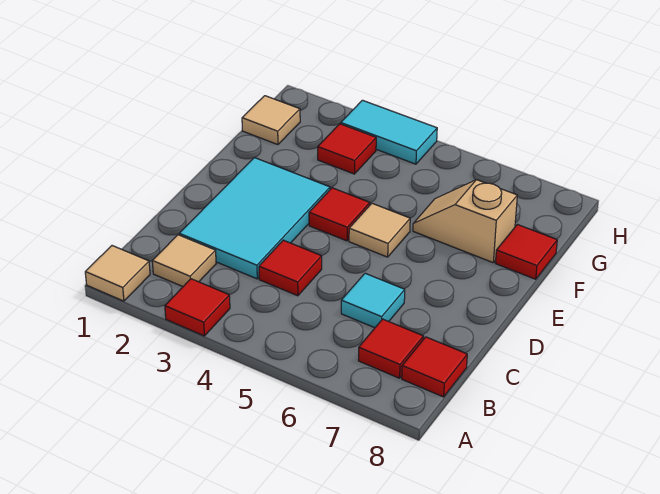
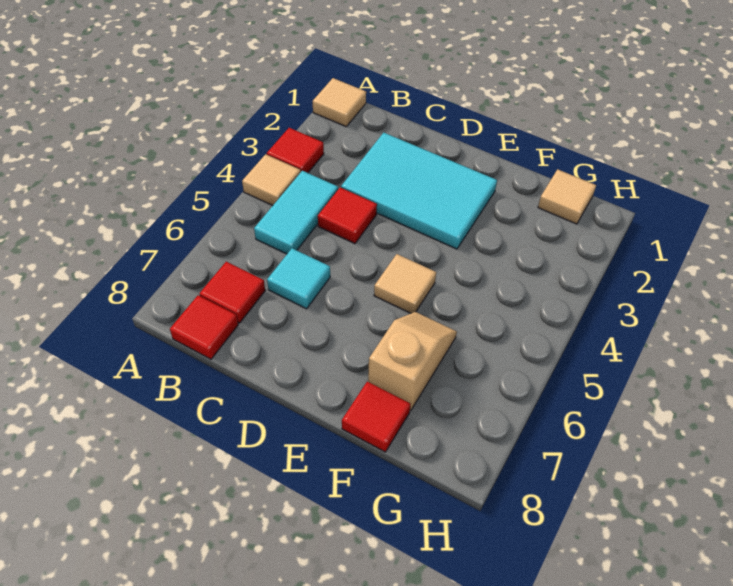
tan tile B2 level 1 -> tan tile A4 level 1
red tile E4 level 1 -> none
red tile G3 level 1 -> none
cyan tile H3:H4 level 1 -> cyan tile B4:B5 level 1

